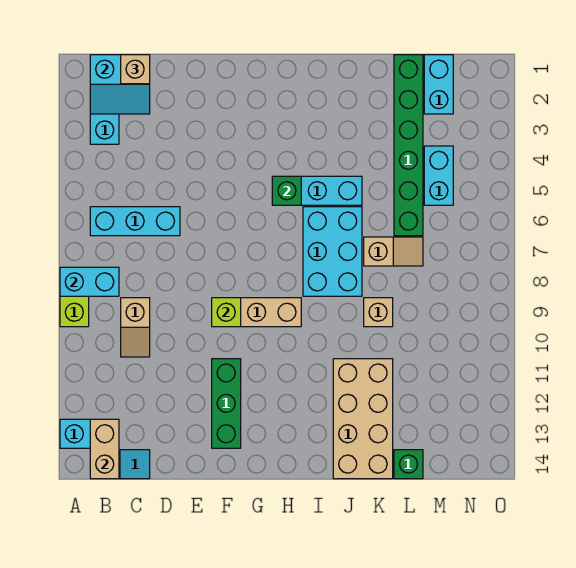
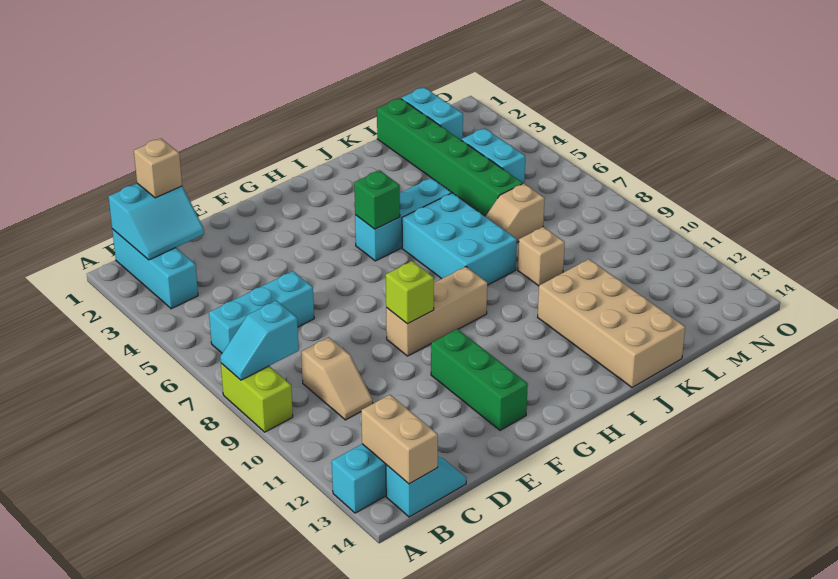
cyan brick A8:B8 level 2 -> cyan slope A8:B8 level 2 top B
tan slope K7:L7 level 1 top K -> tan slope K7:L7 level 1 top L
green brick L14 level 1 -> none

